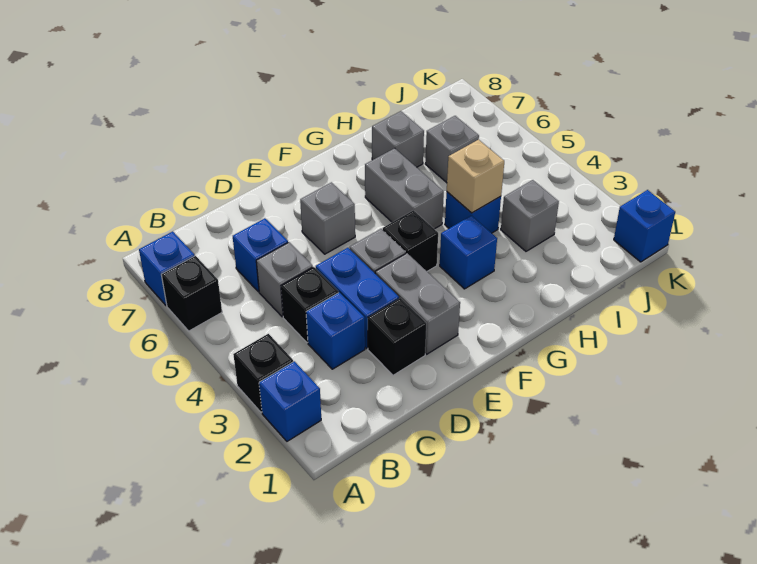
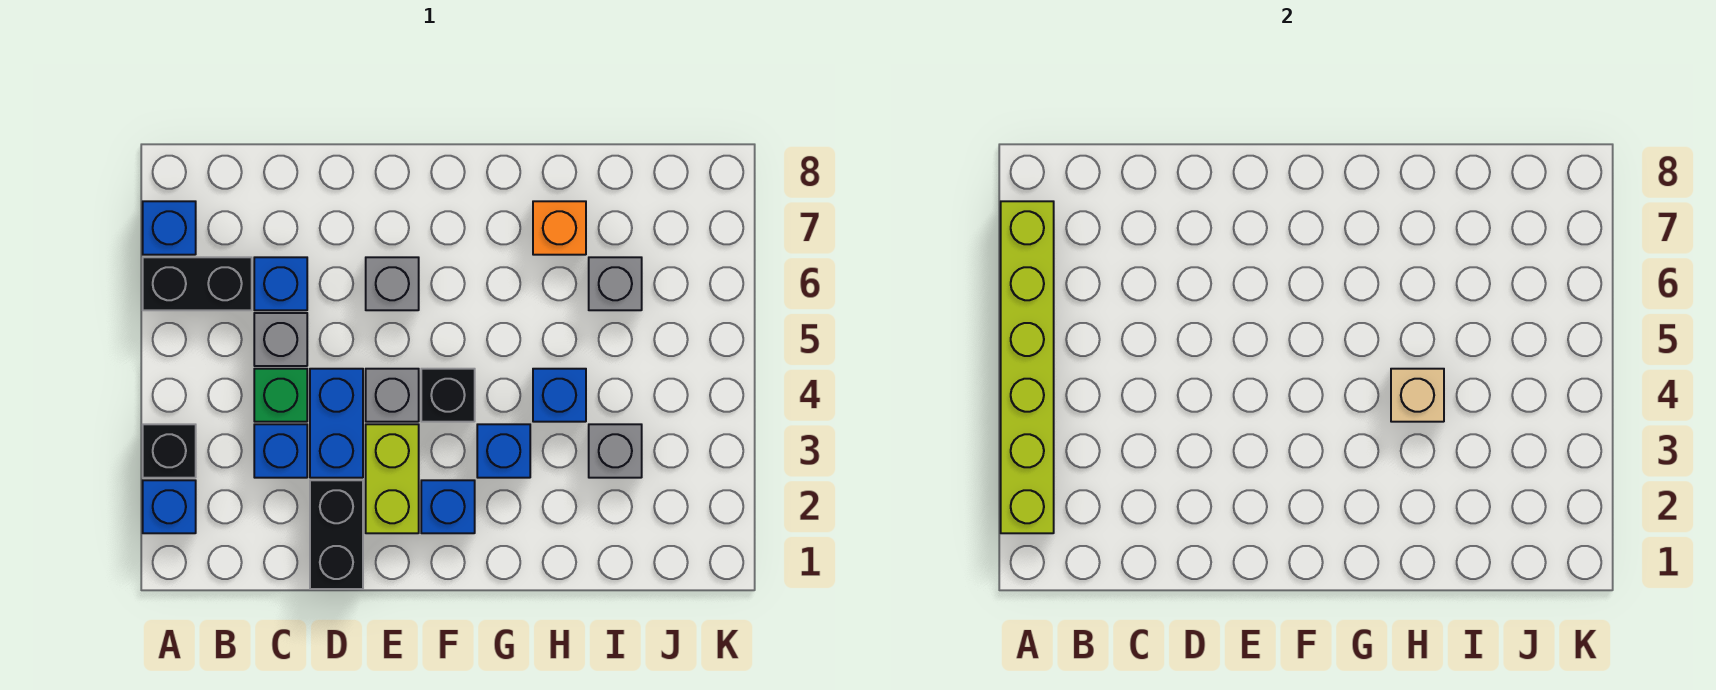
none -> lime brick A2:A7 level 2
black brick A6 level 1 -> black brick A6:B6 level 1
black brick C4 level 1 -> green brick C4 level 1
black brick D2 level 1 -> black brick D1:D2 level 1
grey brick E2:E3 level 1 -> lime brick E2:E3 level 1
grey brick G5:G6 level 1 -> none
grey brick H7 level 1 -> orange brick H7 level 1
blue brick K1 level 1 -> blue brick F2 level 1

